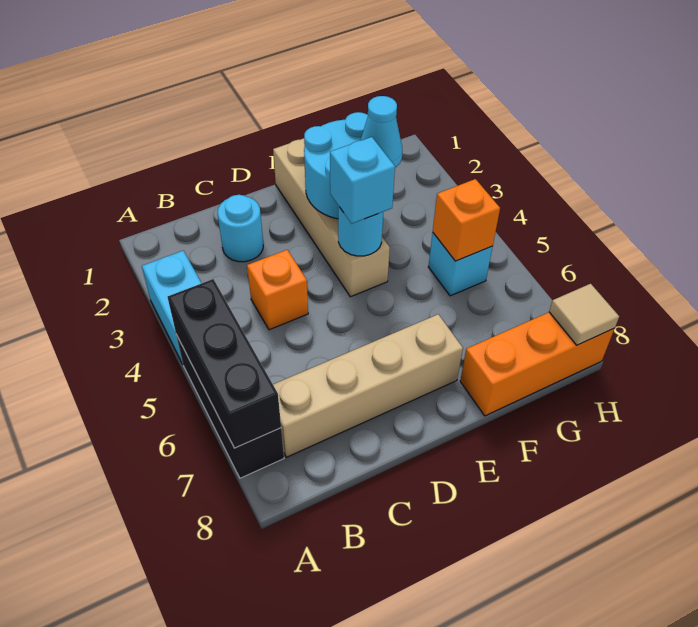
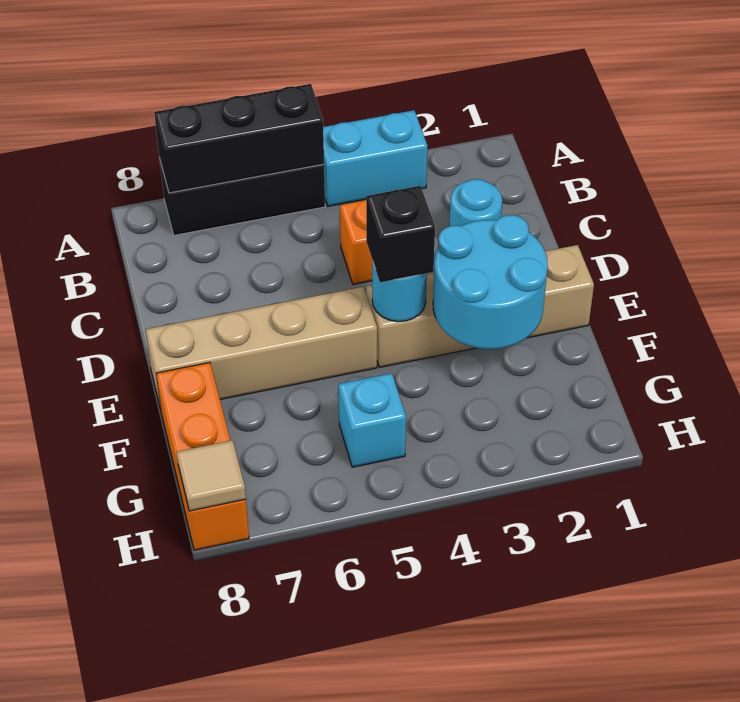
tan brick B7:E7 level 1 -> tan brick E5:E8 level 1
cyan brick E4 level 3 -> black brick E4 level 3
cyan cone F3 level 3 -> none
orange brick G5 level 2 -> none

